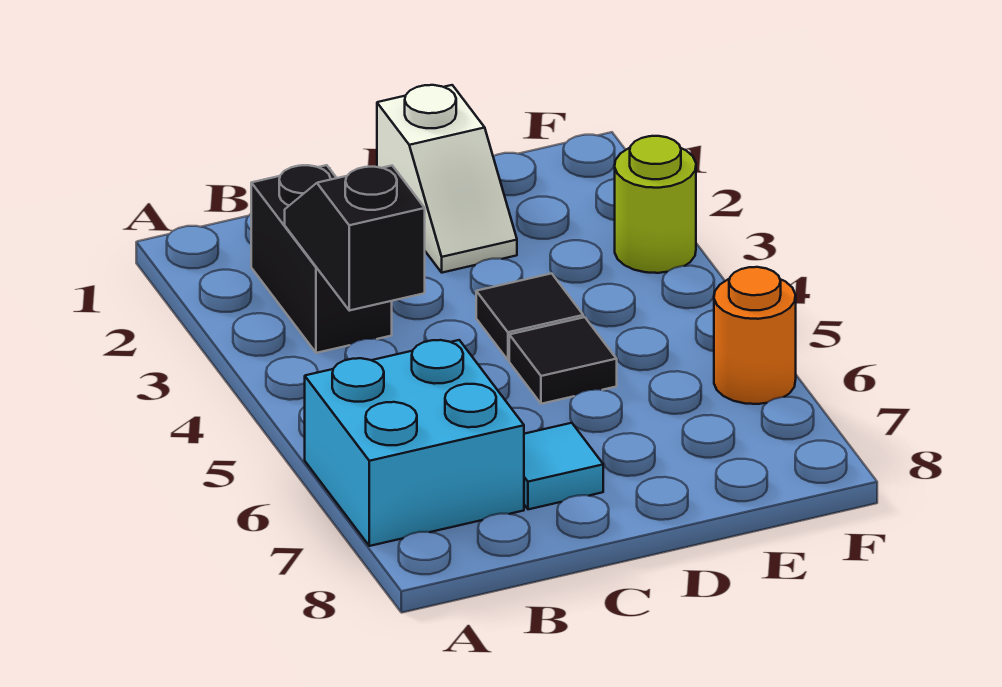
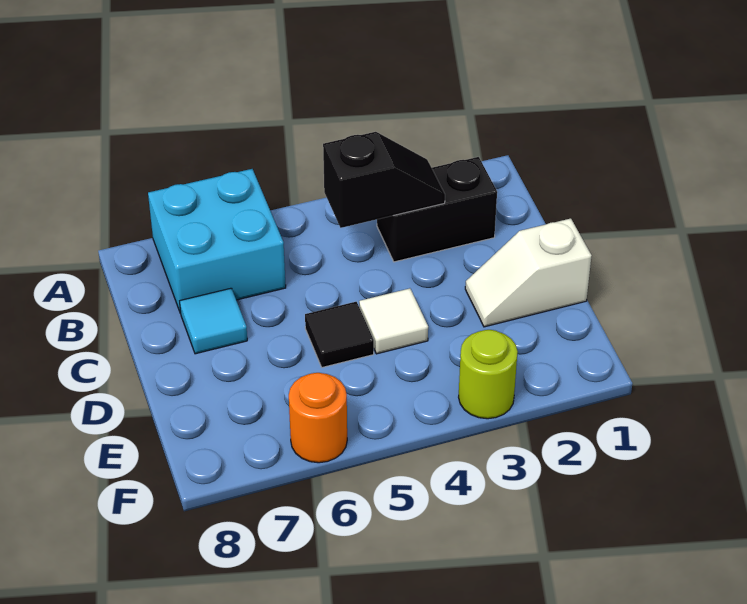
black tile D4 level 1 -> white tile D4 level 1

